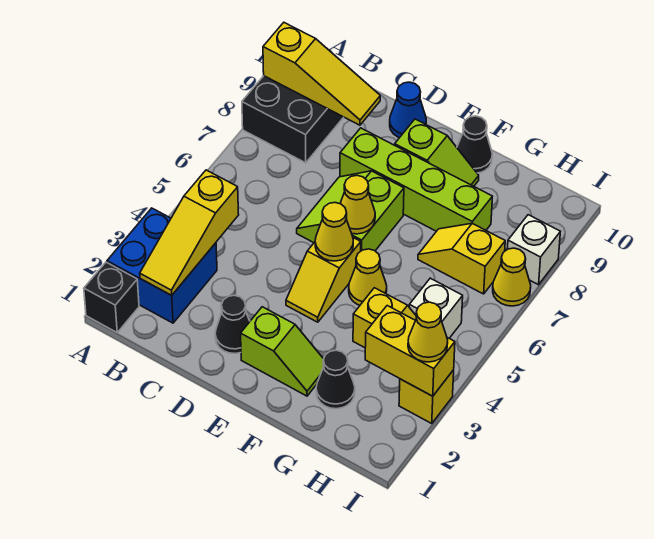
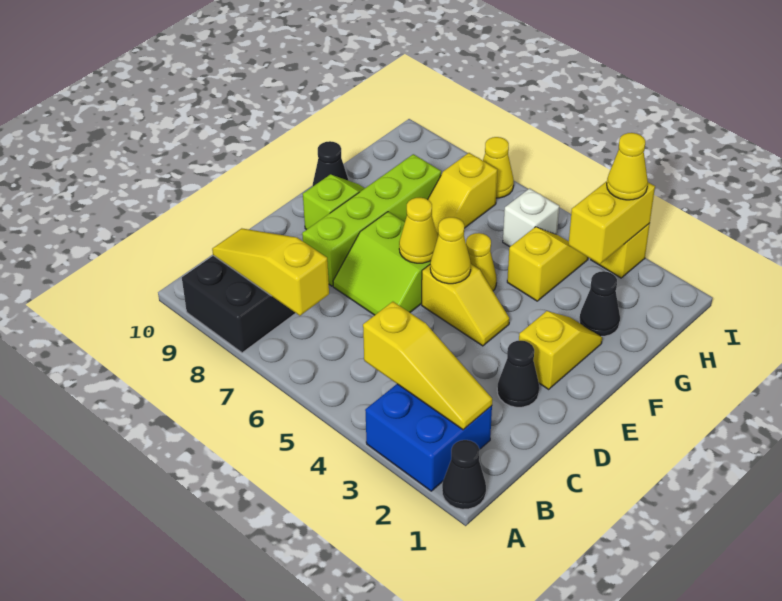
black brick A1 level 1 -> black cone A1 level 1
yellow slope A9:C9 level 2 top A -> yellow slope B7:B9 level 2 top 7
blue cone D10 level 1 -> none
lime slope E2:F2 level 1 top E -> yellow slope E2:F2 level 1 top E
white brick I8 level 1 -> none

